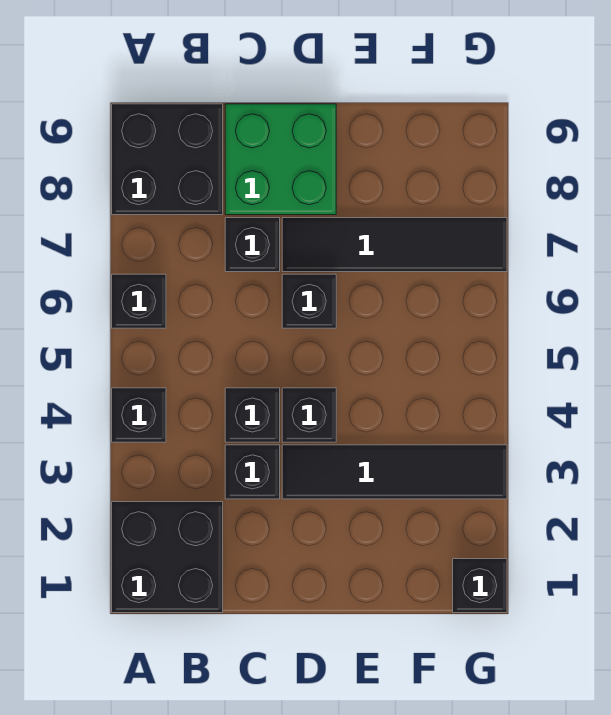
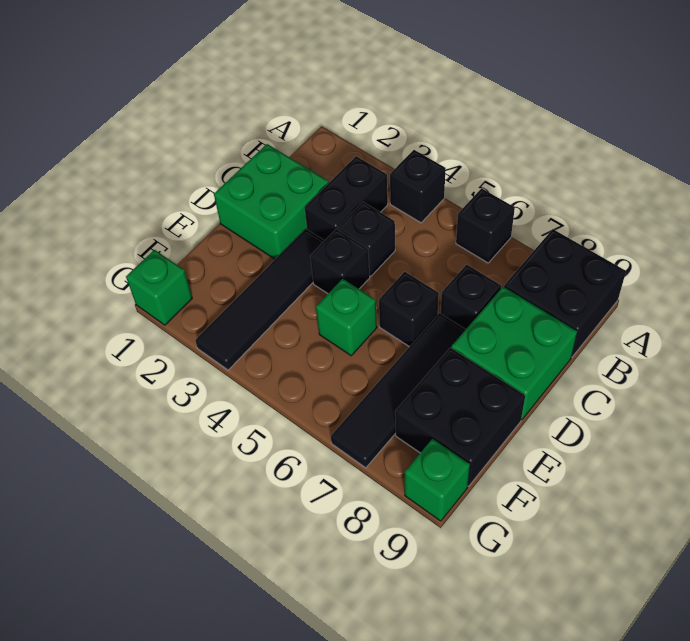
black brick A1:B2 level 1 -> black brick E8:F9 level 1
none -> green brick C1:D2 level 1
black brick C3 level 1 -> black brick B3:C3 level 1
none -> green brick E5 level 1
black brick G1 level 1 -> green brick G1 level 1
none -> green brick G9 level 1

